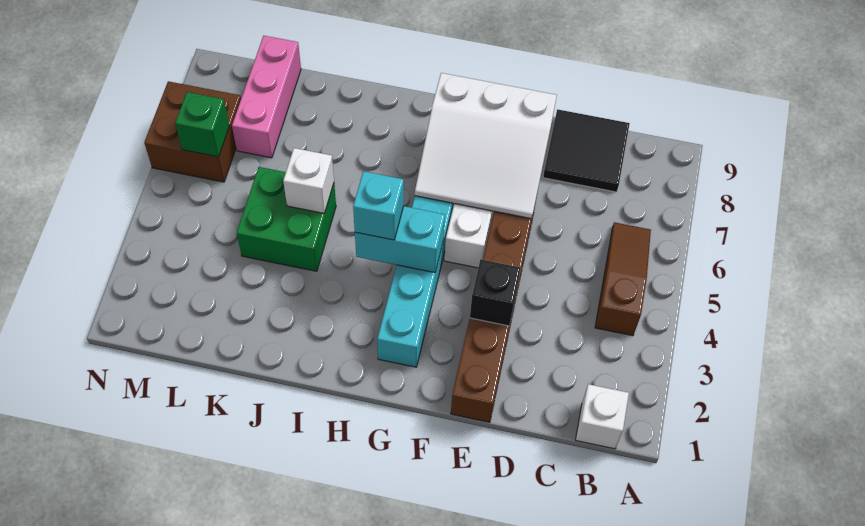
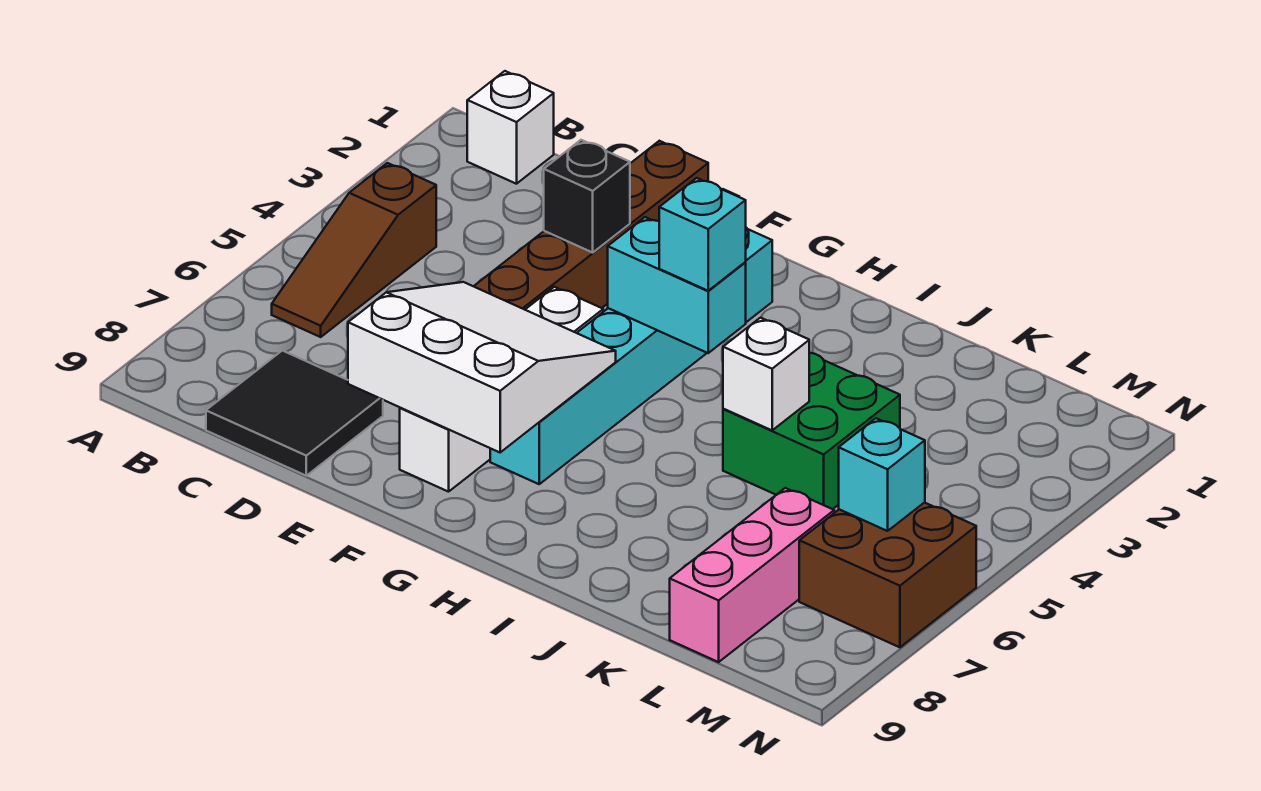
green brick M6 level 2 -> cyan brick M6 level 2

